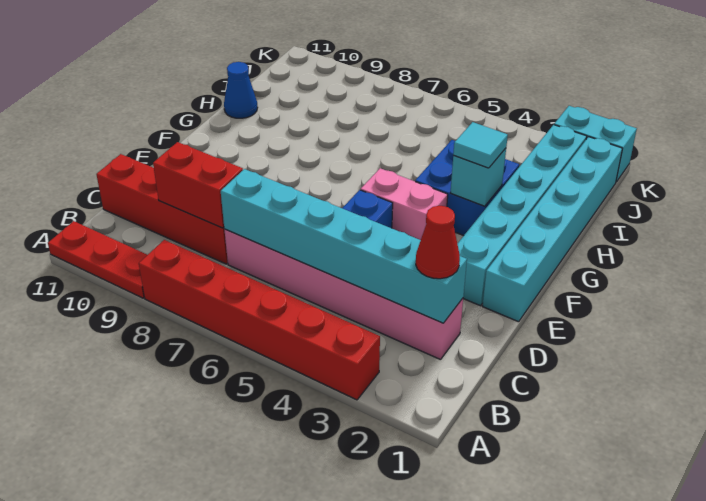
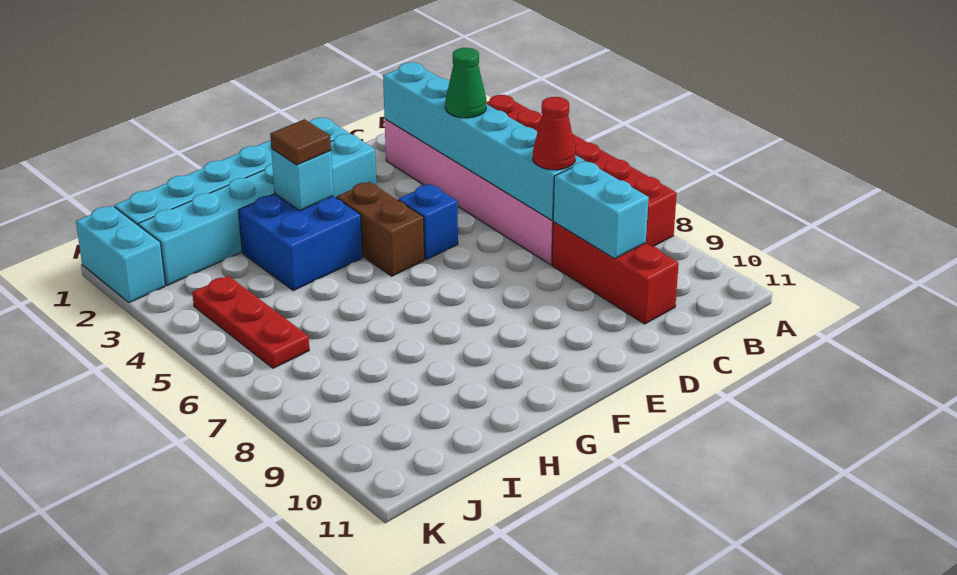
red plate A9:A11 level 1 -> red plate J4:J6 level 1
red cone C2 level 3 -> red cone C7 level 3
none -> green cone C4 level 3
red brick C8:C11 level 1 -> red brick C8:C10 level 1
red brick C8:C9 level 2 -> cyan brick C8:C9 level 2
pink brick F4:F5 level 1 -> brown brick F4:F5 level 1
cyan tile G3 level 3 -> brown tile G3 level 3
blue cone H11 level 1 -> none

